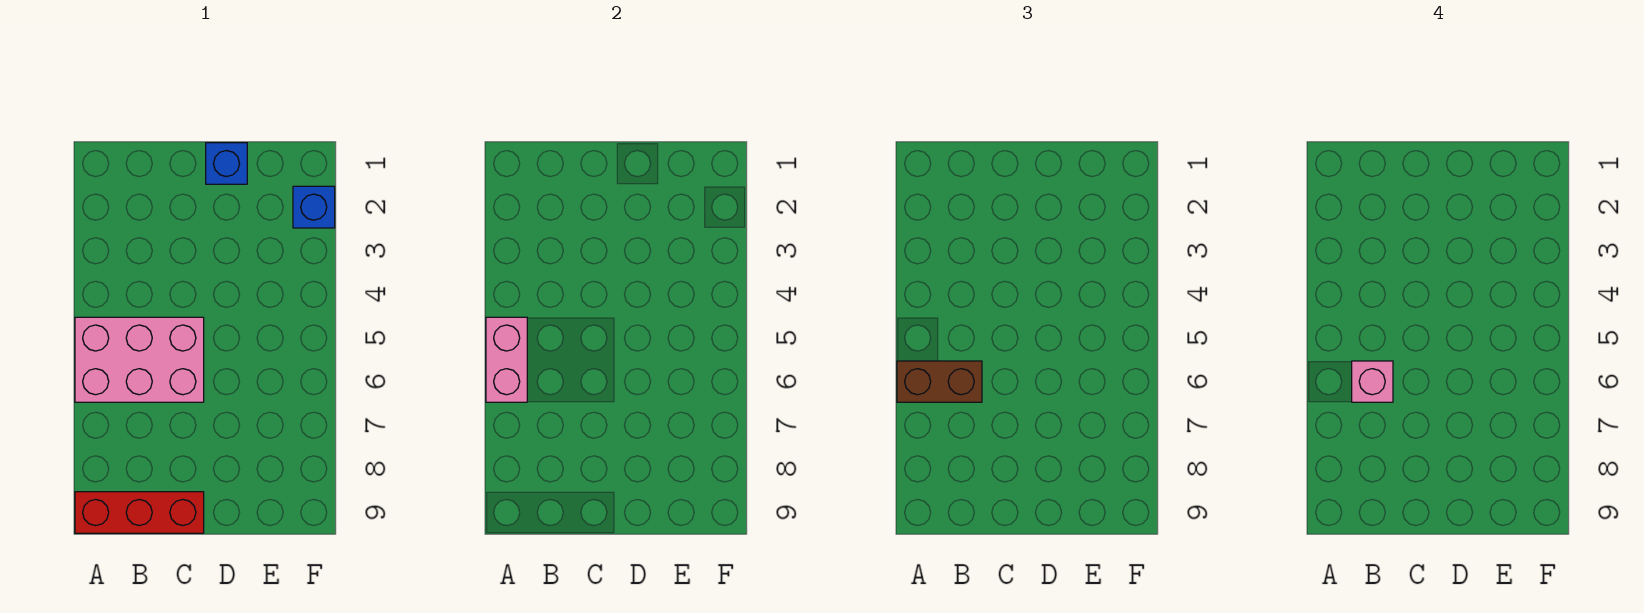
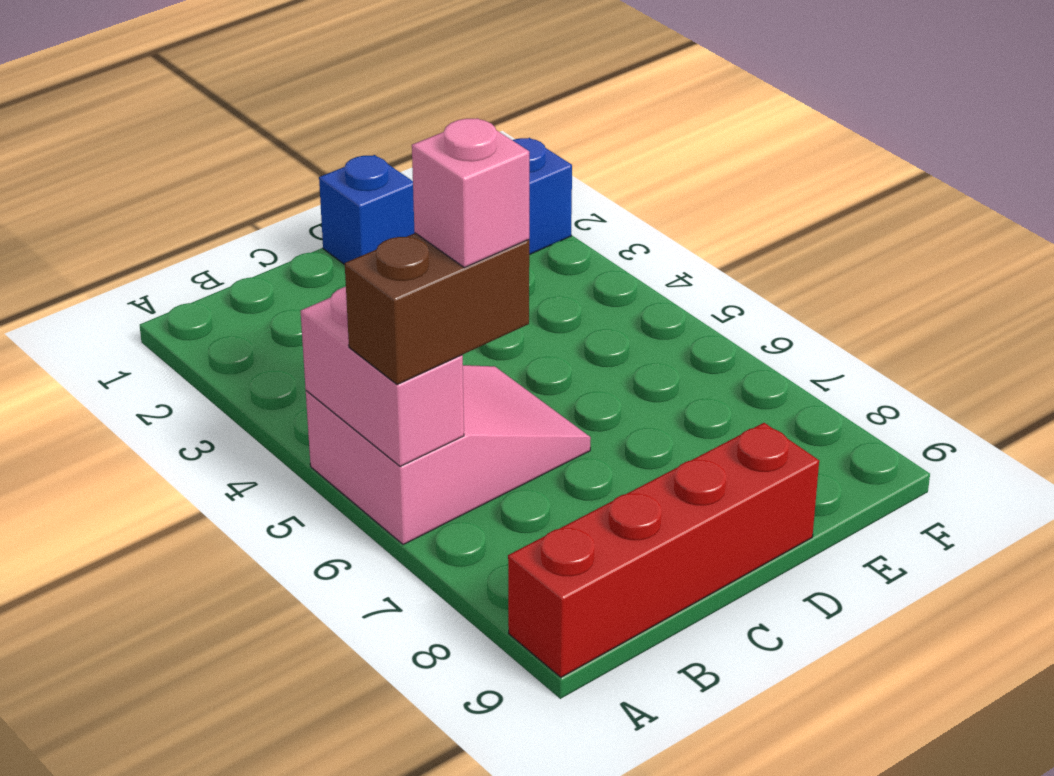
pink brick A5:C6 level 1 -> pink slope A5:C6 level 1 top A
red brick A9:C9 level 1 -> red brick A9:D9 level 1

